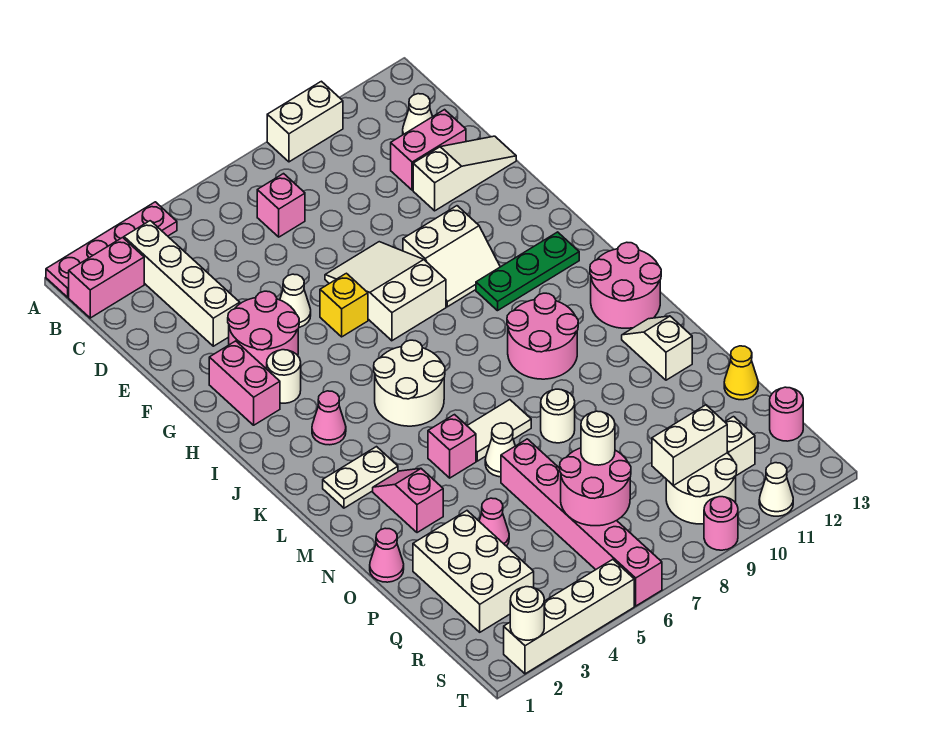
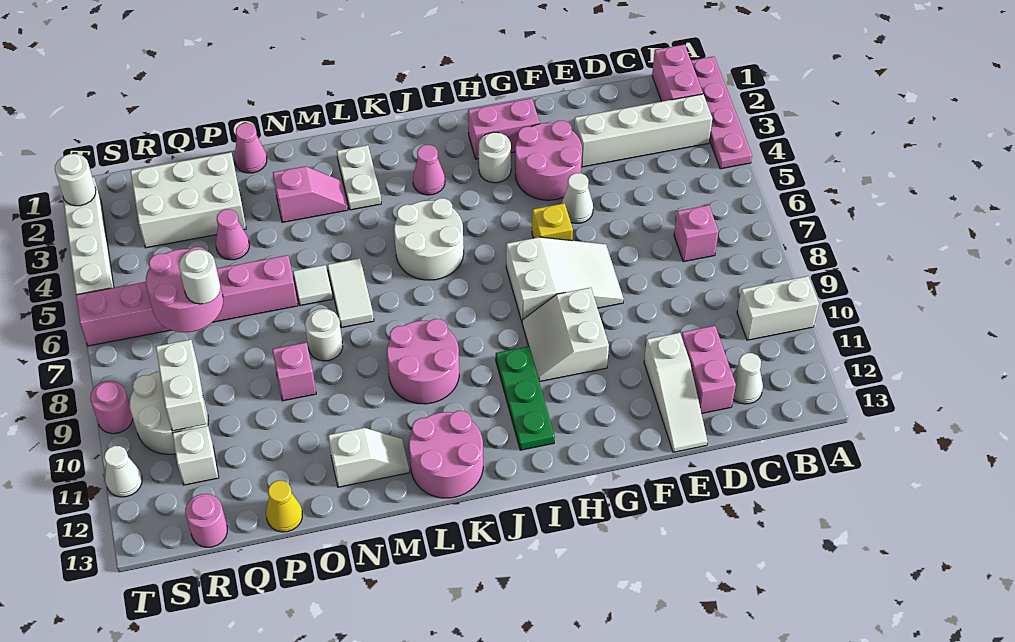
white brick A9:A10 level 1 -> white brick A10:B10 level 1
pink brick M5 level 1 -> pink brick O9 level 1
white cone N6 level 1 -> white tile N6 level 1

